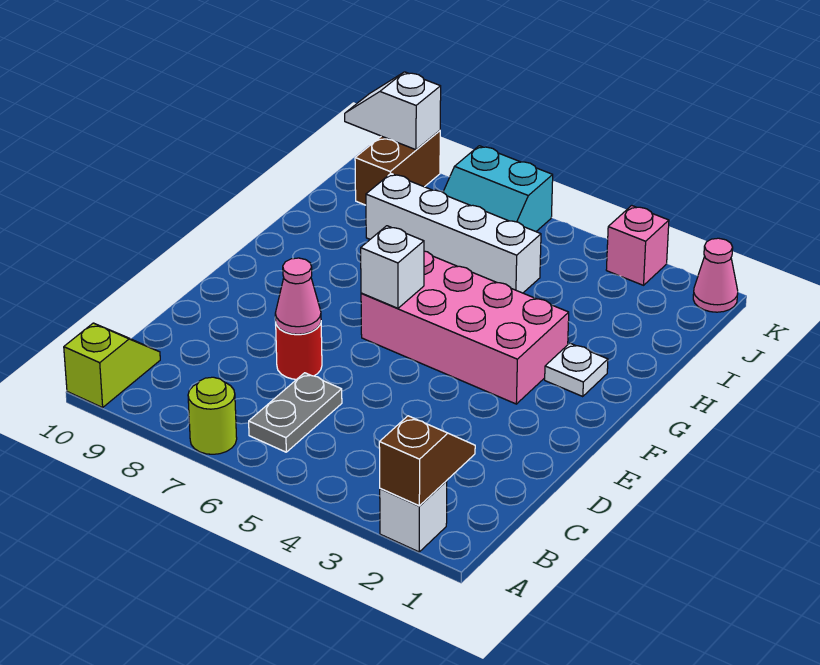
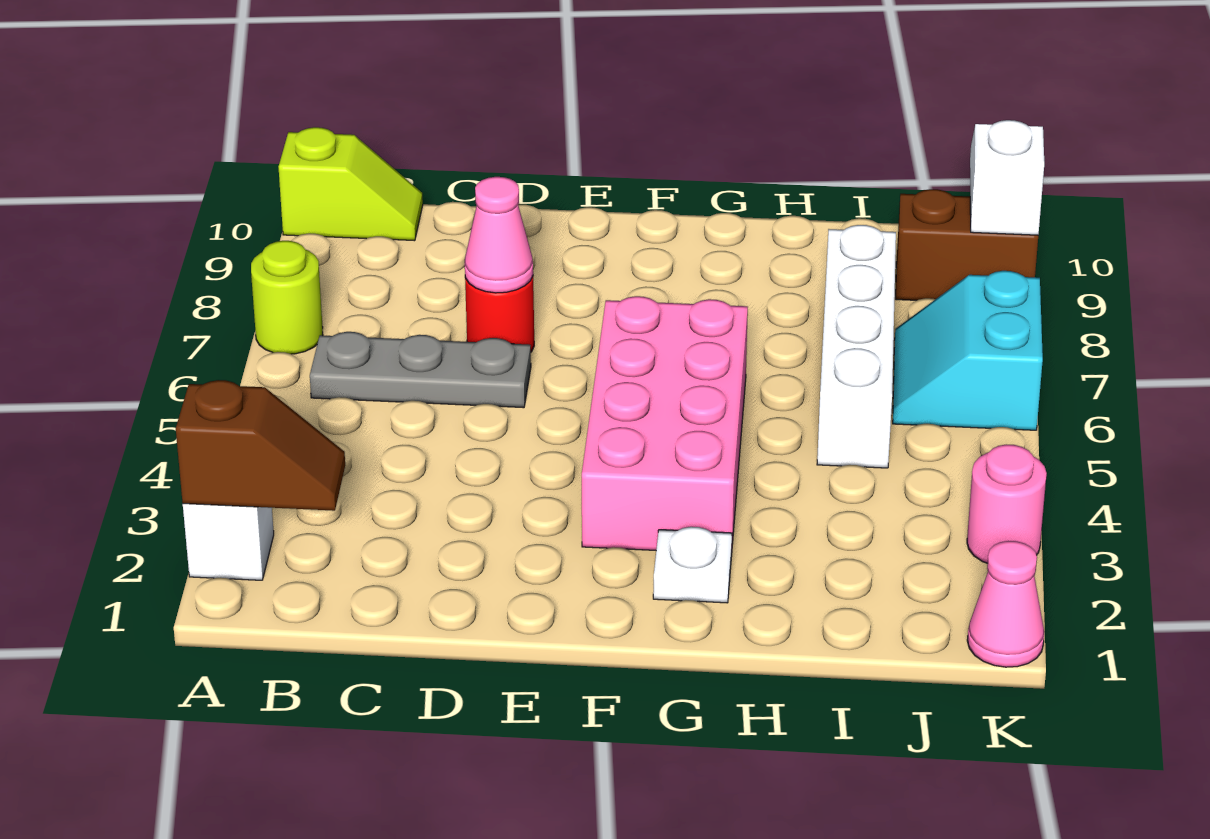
grey plate B6:C6 level 1 -> grey plate B6:D6 level 1
white brick F6 level 2 -> none
pink brick K3 level 1 -> pink round brick K3 level 1

